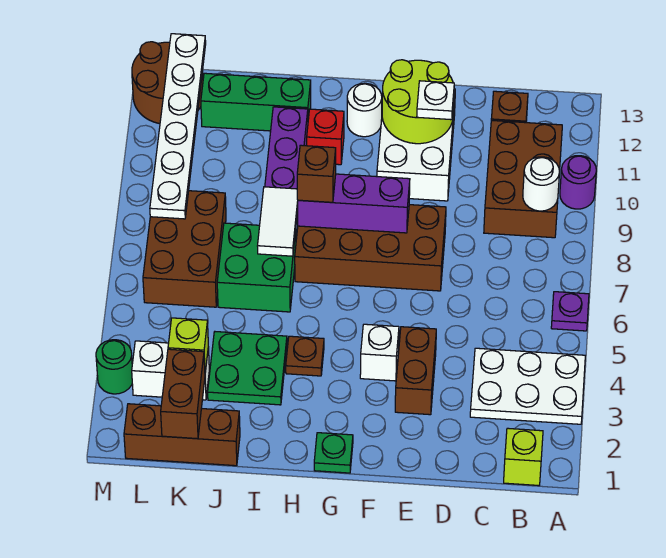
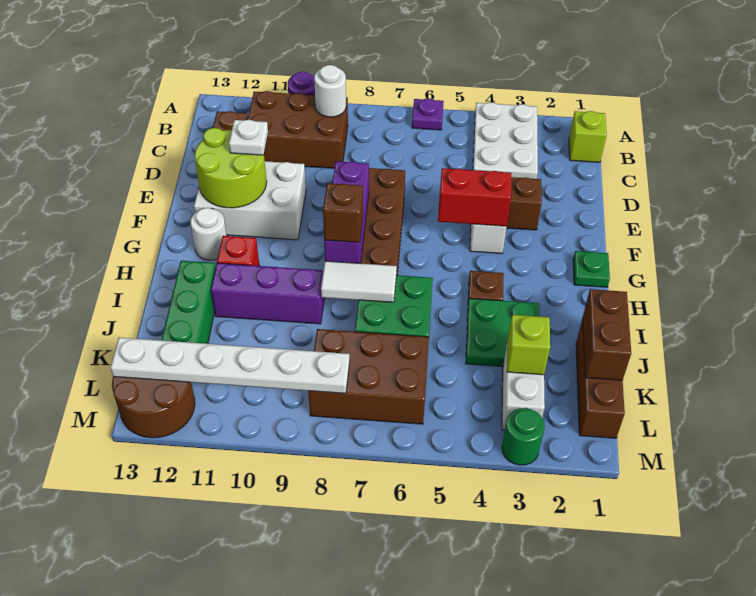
none -> red brick F4:F5 level 2
brown brick K1:K2 level 2 -> brown brick J1:K1 level 2

